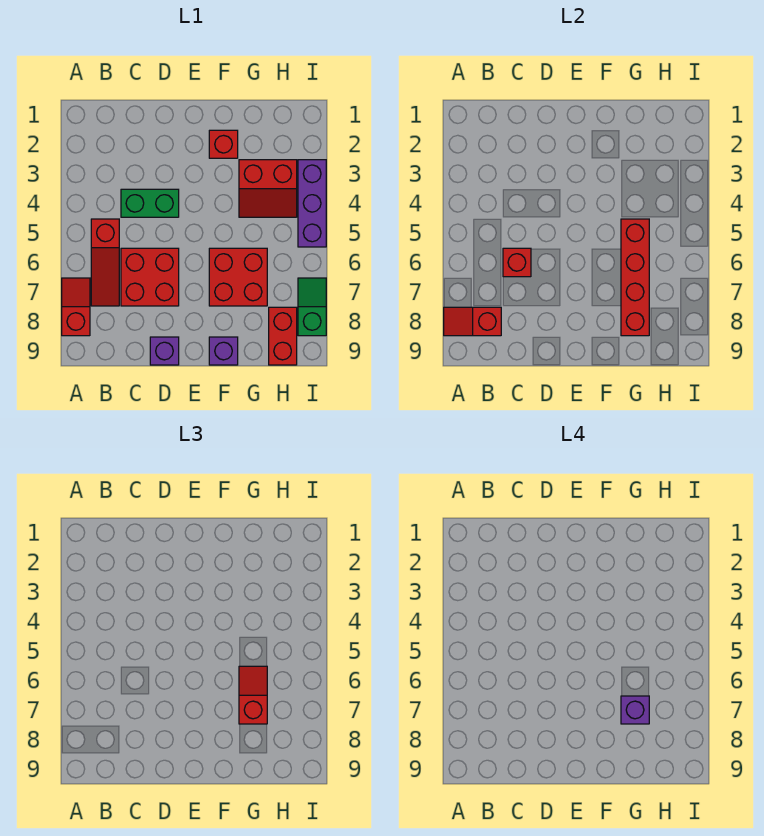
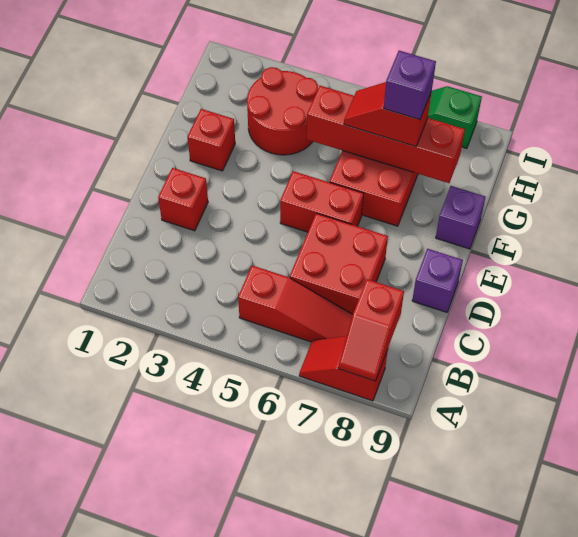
green brick C4:D4 level 1 -> none
red brick C6 level 2 -> red brick D2 level 1
red slope G3:H4 level 1 top 3 -> red round brick G3:H4 level 1
red brick H8:H9 level 1 -> red brick E5:E6 level 1
purple brick I3:I5 level 1 -> none

